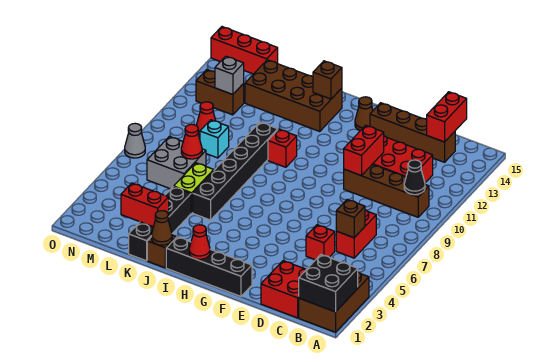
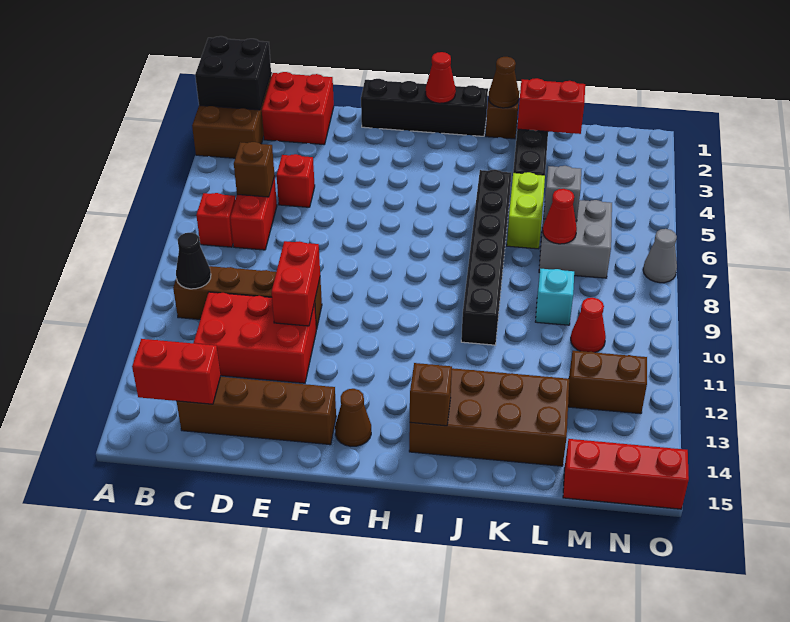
red brick C14:C15 level 2 -> red brick B14:C14 level 2
red brick I10 level 1 -> red brick B7 level 1
grey brick M12 level 2 -> grey brick L6 level 2

